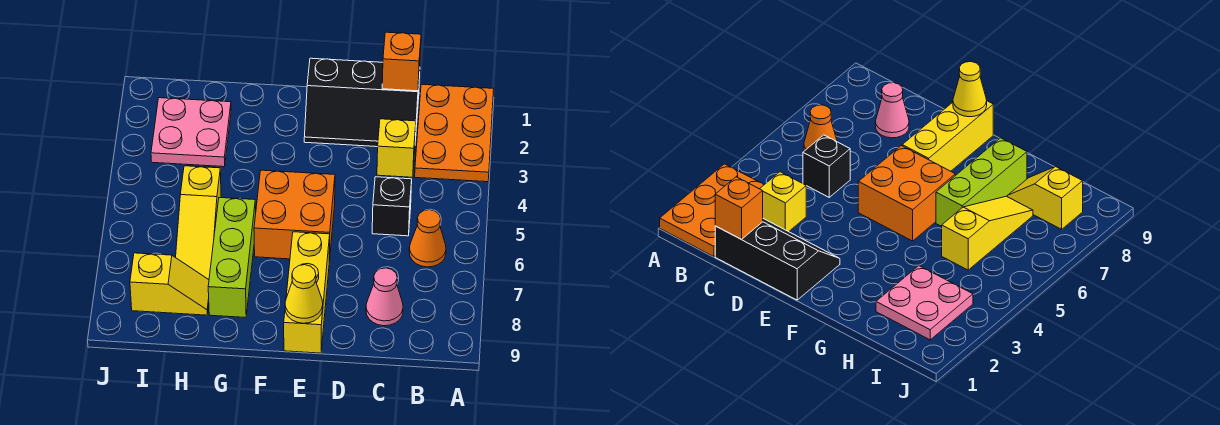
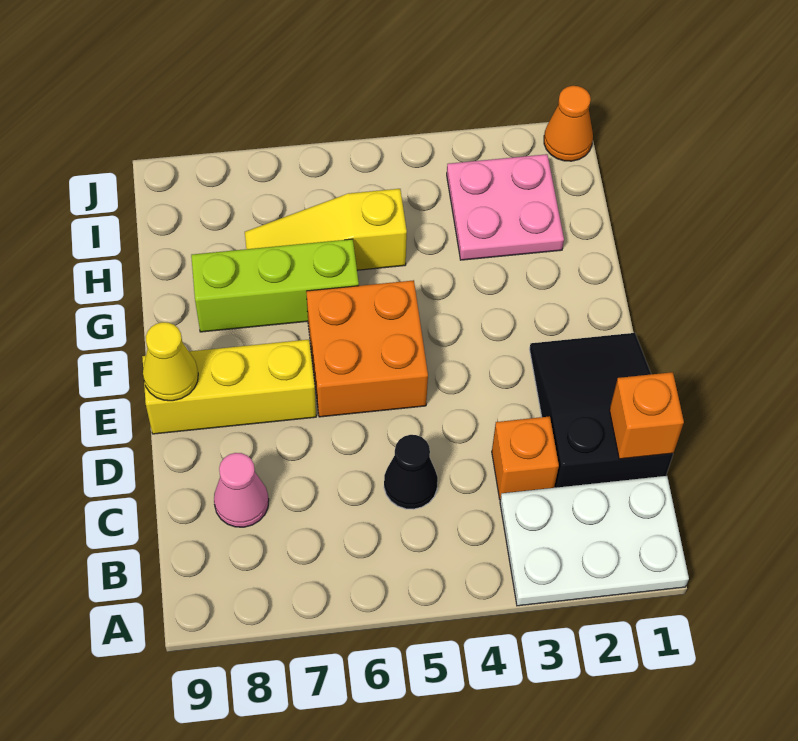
orange plate A1:B3 level 1 -> white plate A1:B3 level 1
orange cone B6 level 1 -> orange cone J1 level 1
black slope C1:E2 level 1 top 1 -> black slope C1:E2 level 1 top C
yellow brick C3 level 1 -> orange brick C3 level 1
black brick C5 level 1 -> black cone C5 level 1
yellow slope H8:I8 level 1 top I -> none

